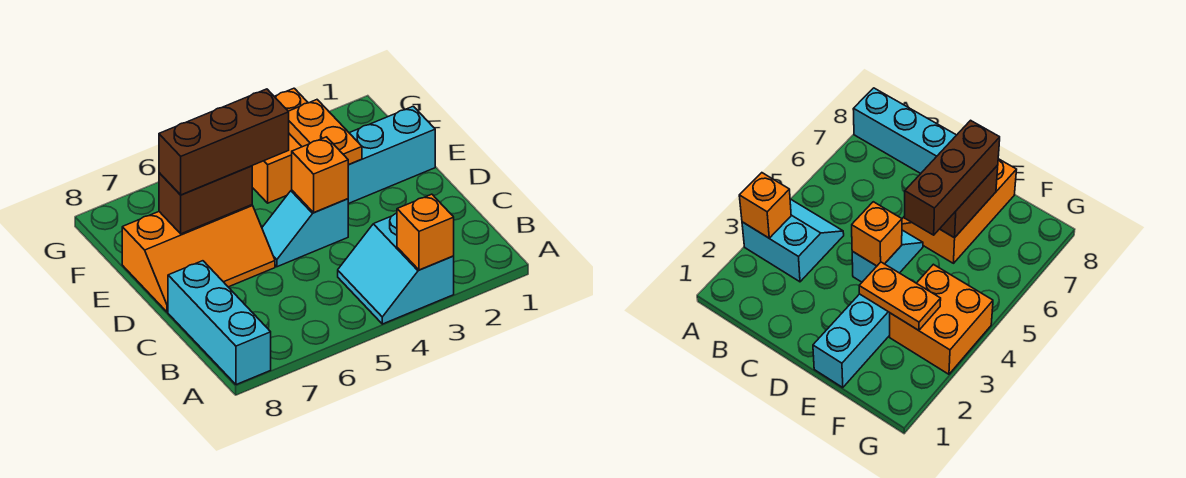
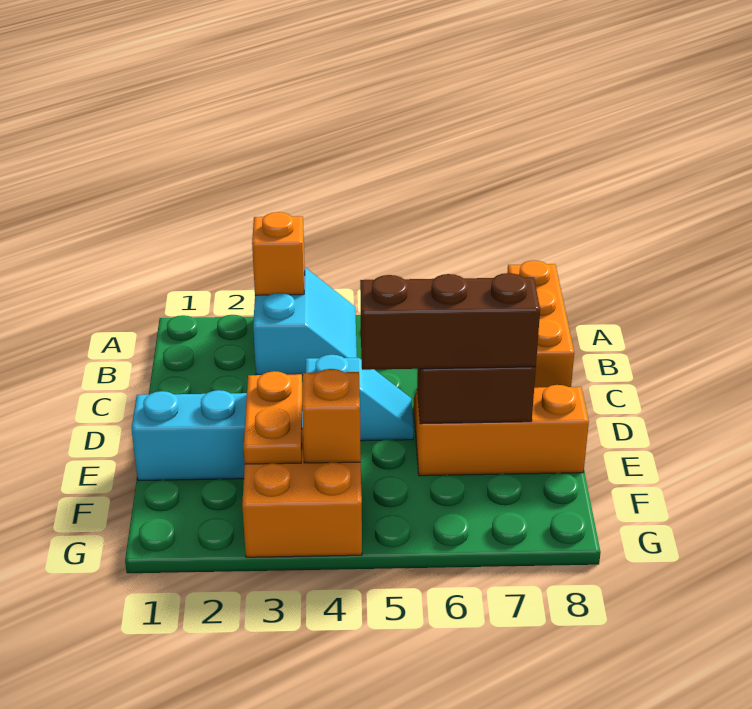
cyan brick A8:C8 level 1 -> orange brick A8:C8 level 1
orange brick D4 level 2 -> orange brick F4 level 2

